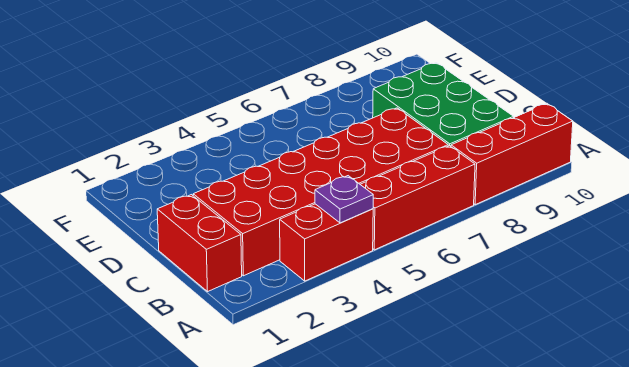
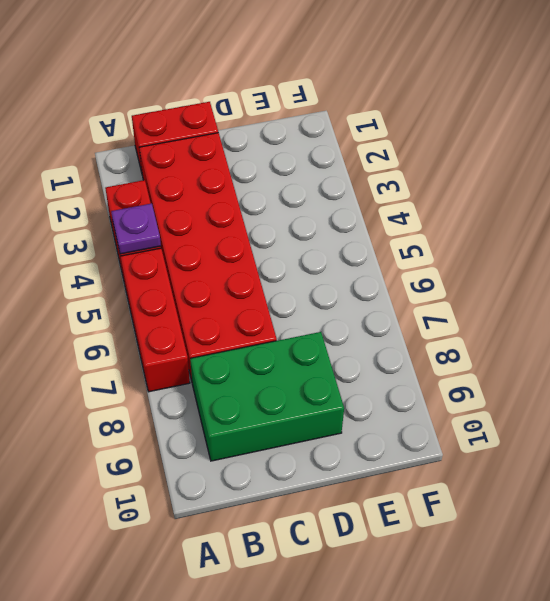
red brick A8:A10 level 1 -> none

